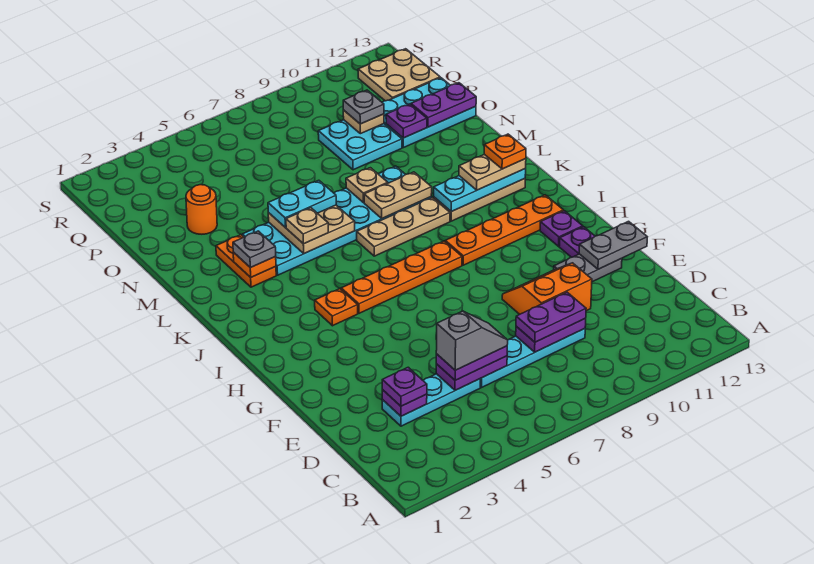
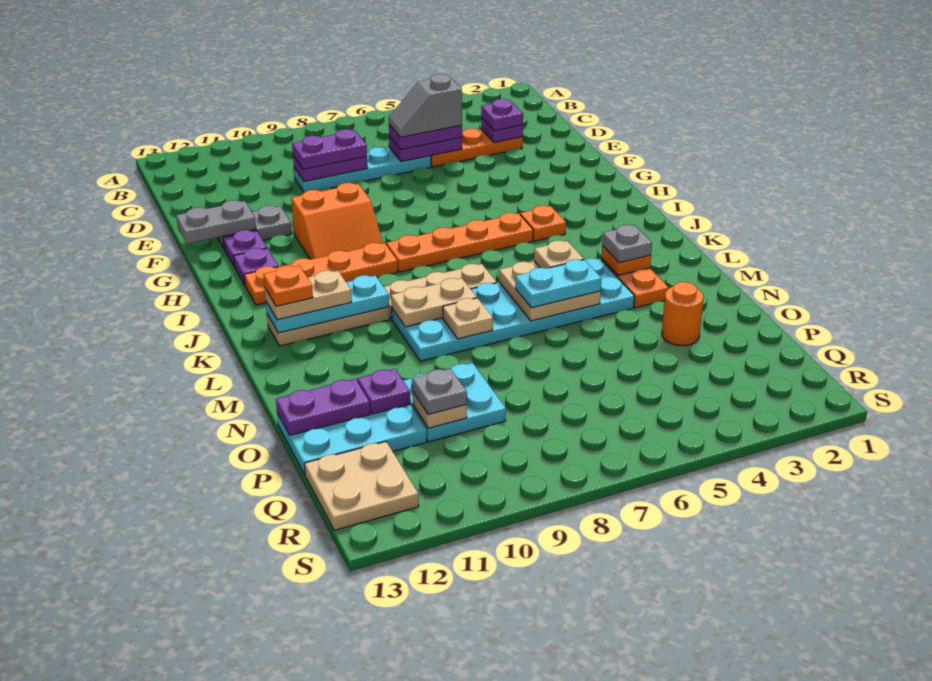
cyan plate D3:D5 level 1 -> orange plate D3:D5 level 1
orange slope E9:F10 level 1 top E -> orange slope G9:H10 level 1 top G

